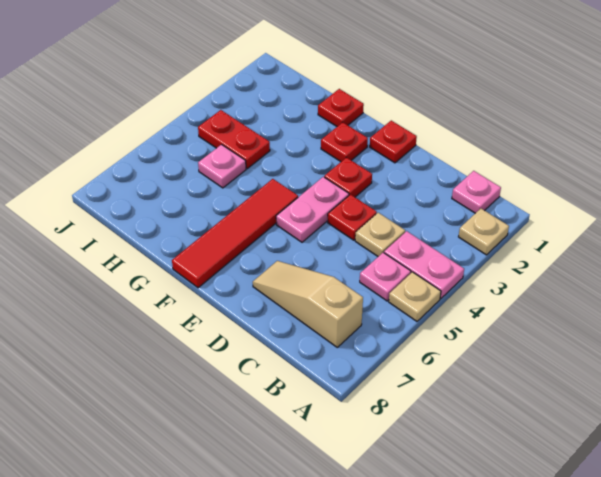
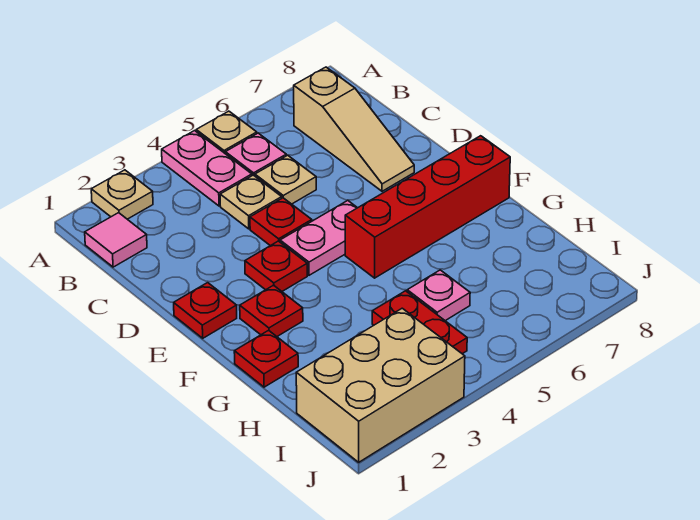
pink plate B1 level 1 -> pink tile B1 level 1
none -> tan plate C5 level 1
red tile F5:F8 level 1 -> red brick F5:F8 level 1
none -> tan brick I1:J3 level 1

